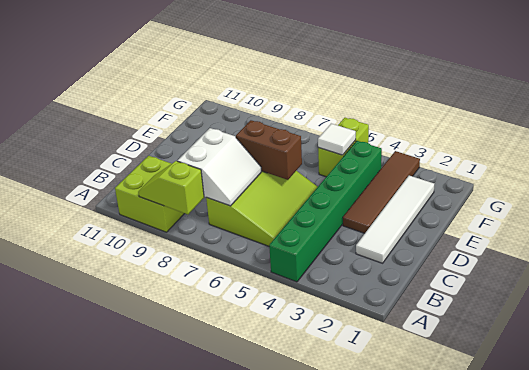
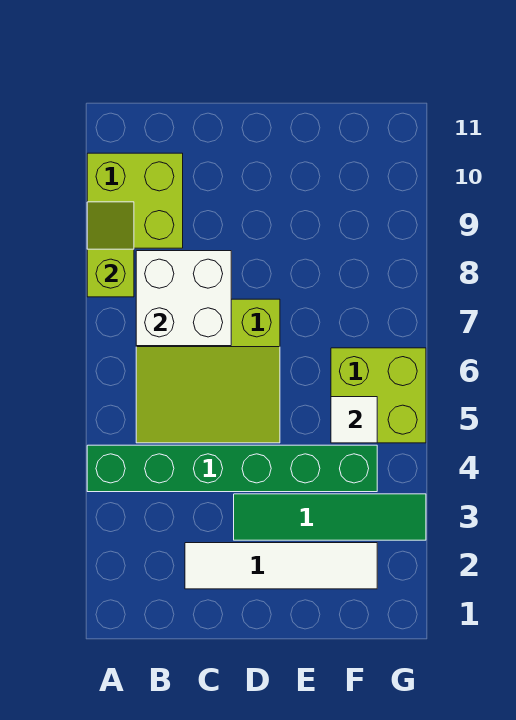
white slope B7:C8 level 2 top 8 -> white brick B7:C8 level 2
brown tile D3:G3 level 1 -> green tile D3:G3 level 1
brown brick D6:D7 level 2 -> none
lime brick F5:G5 level 1 -> lime brick F5:G6 level 1

